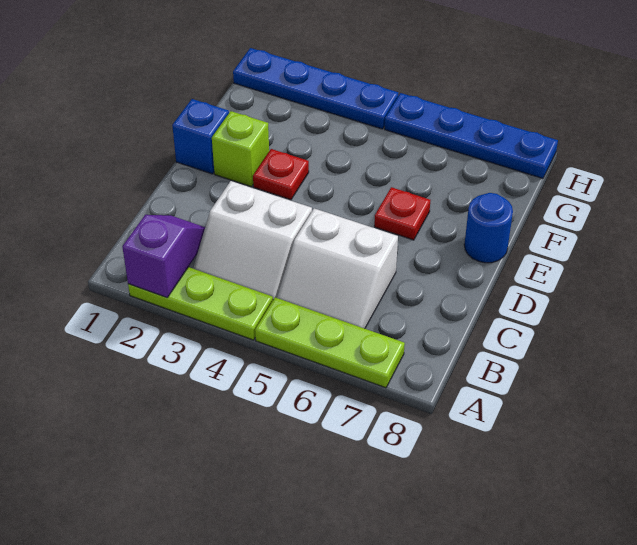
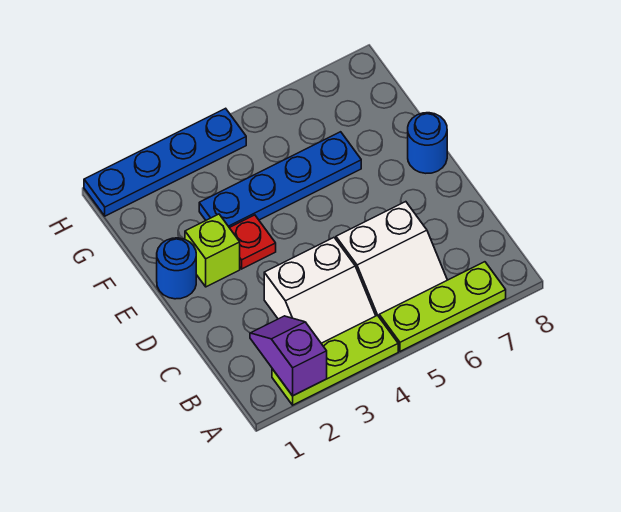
blue brick E1 level 1 -> blue round brick E1 level 1
red plate E6 level 1 -> none
blue plate H5:H8 level 1 -> blue plate F3:F6 level 1

